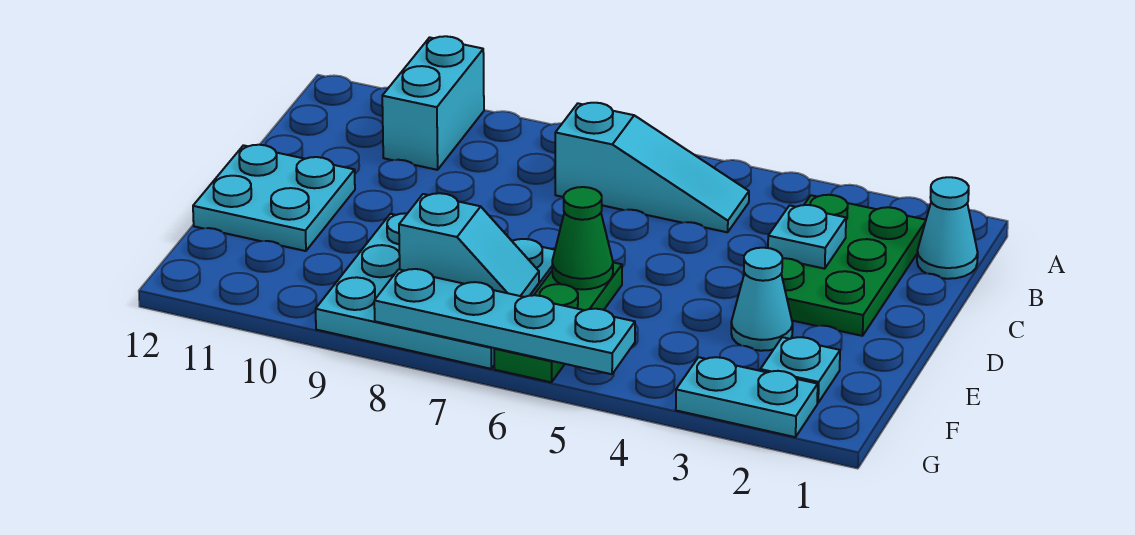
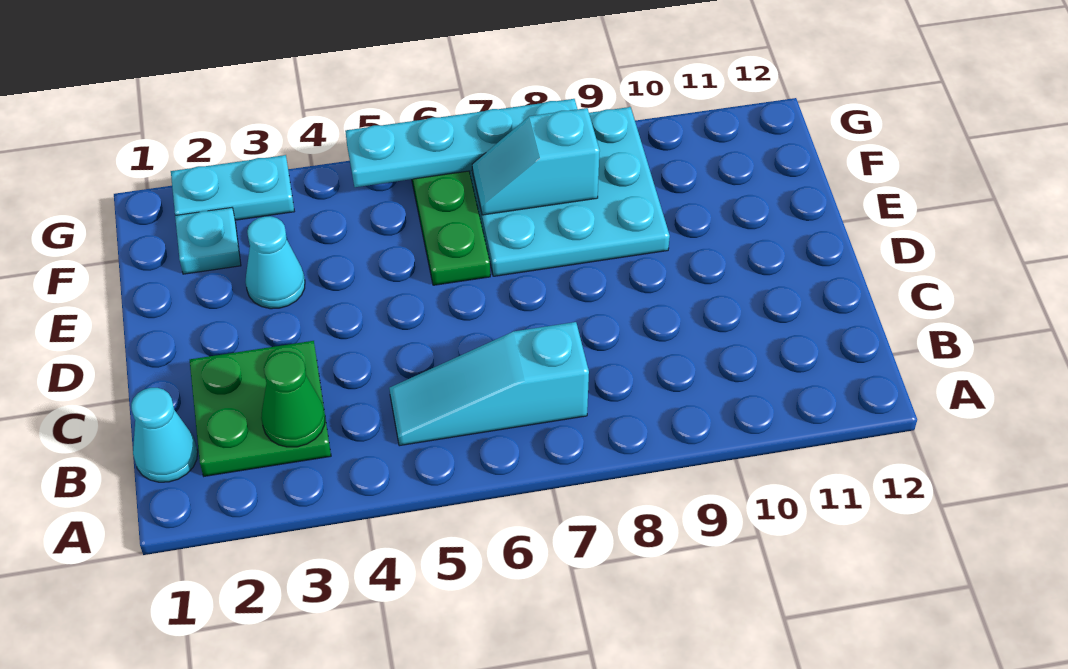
cyan brick A10:B10 level 1 -> none
green plate B2:D3 level 1 -> green plate B2:C3 level 1
cyan plate C3 level 2 -> none
cyan plate D11:E12 level 1 -> none
green cone E6 level 2 -> green cone B3 level 2

